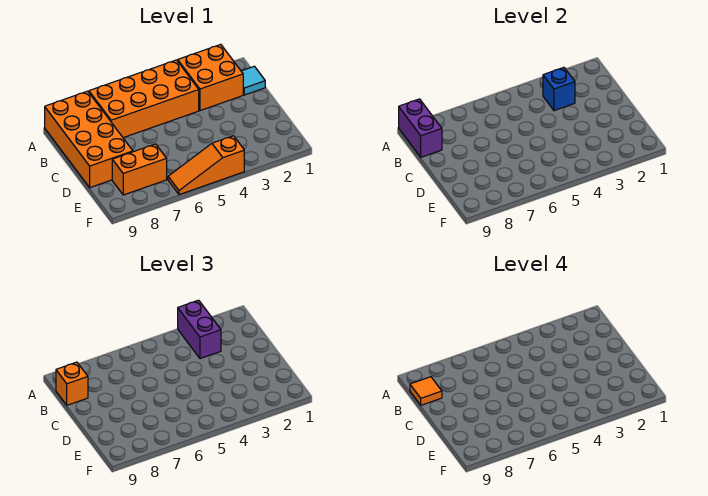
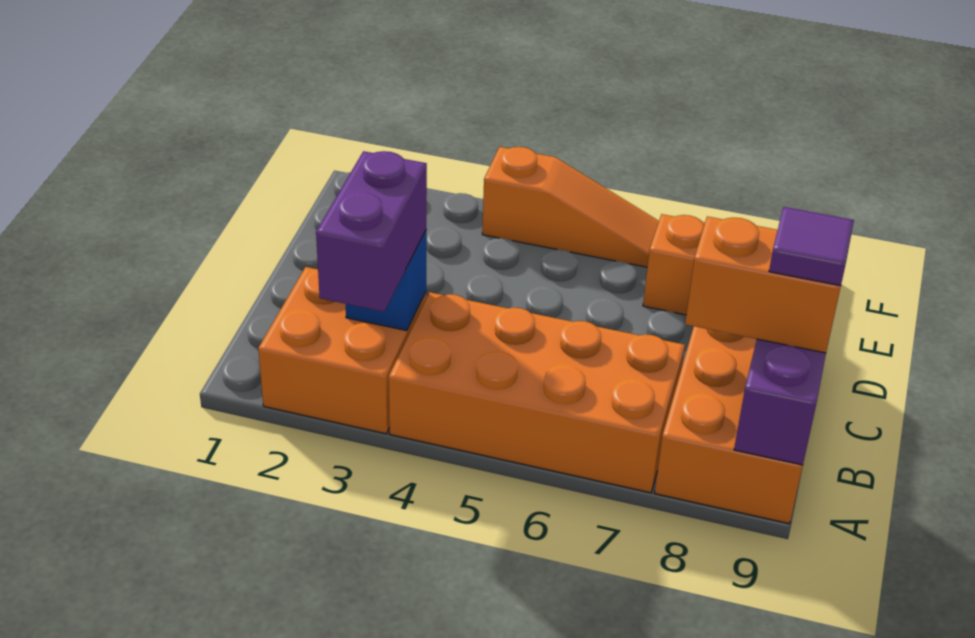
cyan tile B1 level 1 -> none
orange brick B9 level 3 -> orange brick B8:B9 level 3
orange tile B9 level 4 -> purple tile B9 level 4

